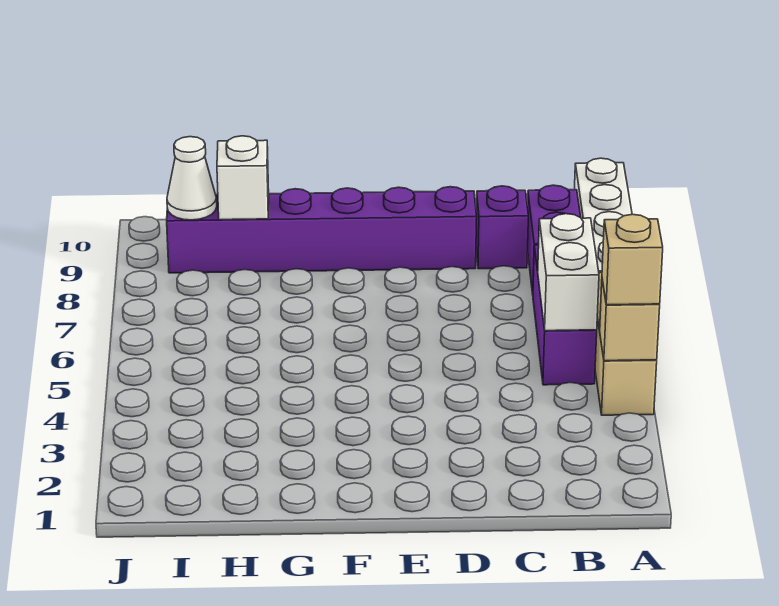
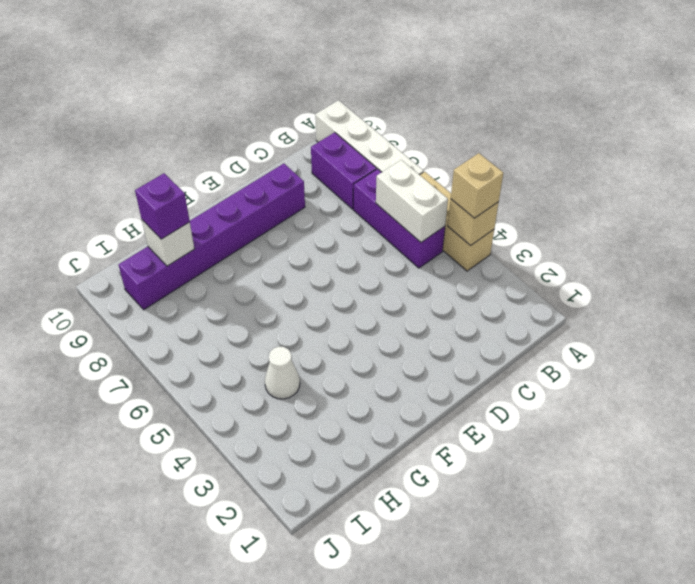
purple brick C9 level 1 -> purple brick H9 level 3
white cone I9 level 2 -> white cone H4 level 1

